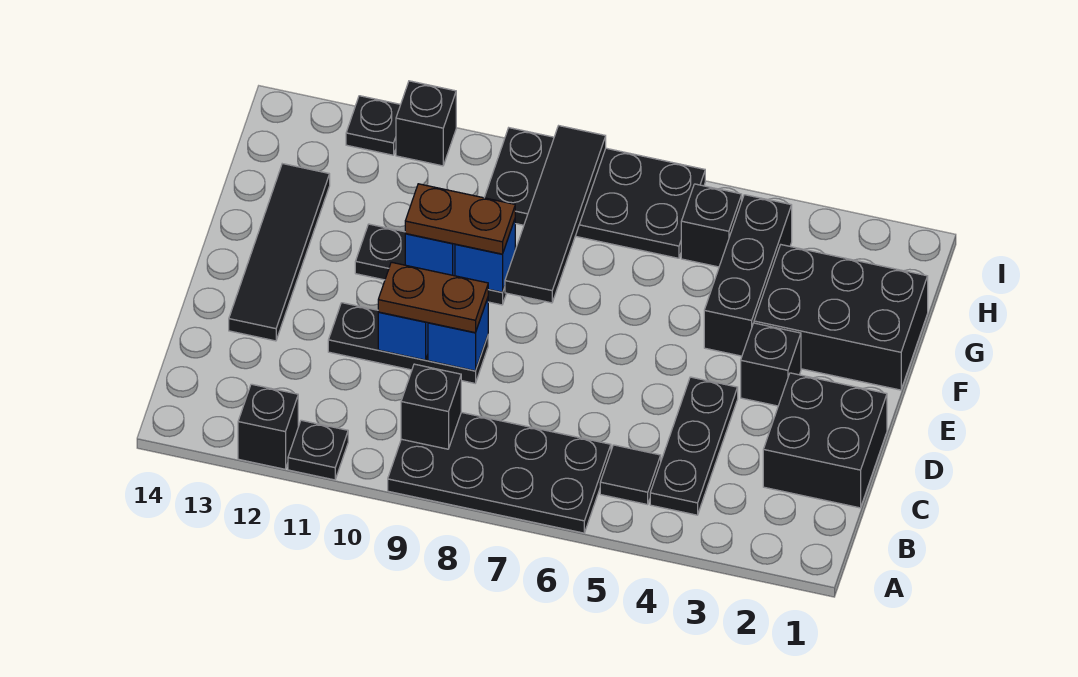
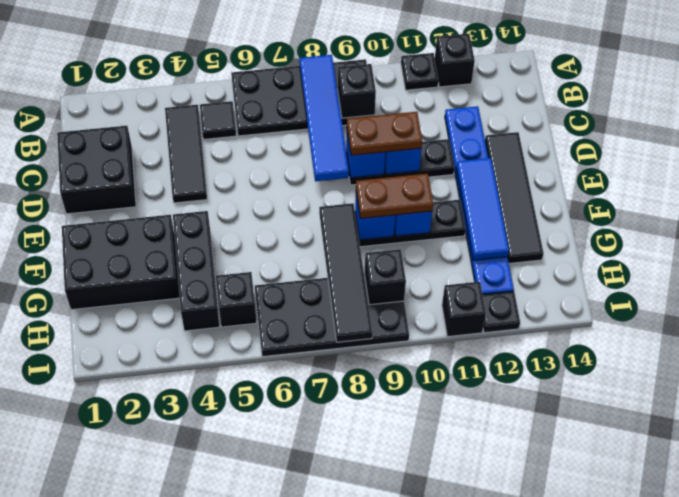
none -> blue tile A8:D8 level 2
black plate B4:D4 level 1 -> black tile B4:D4 level 1
none -> blue plate C12:H12 level 1
black brick E3 level 1 -> black brick H9 level 2
none -> blue tile E12:G12 level 2

